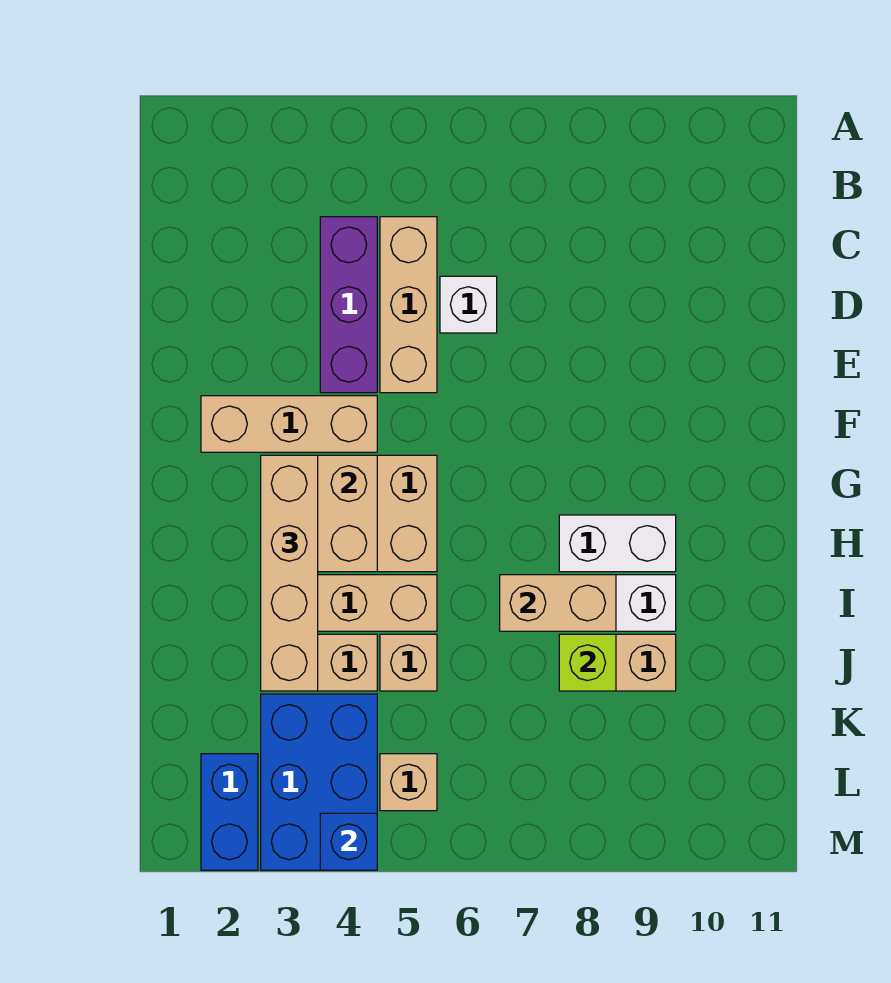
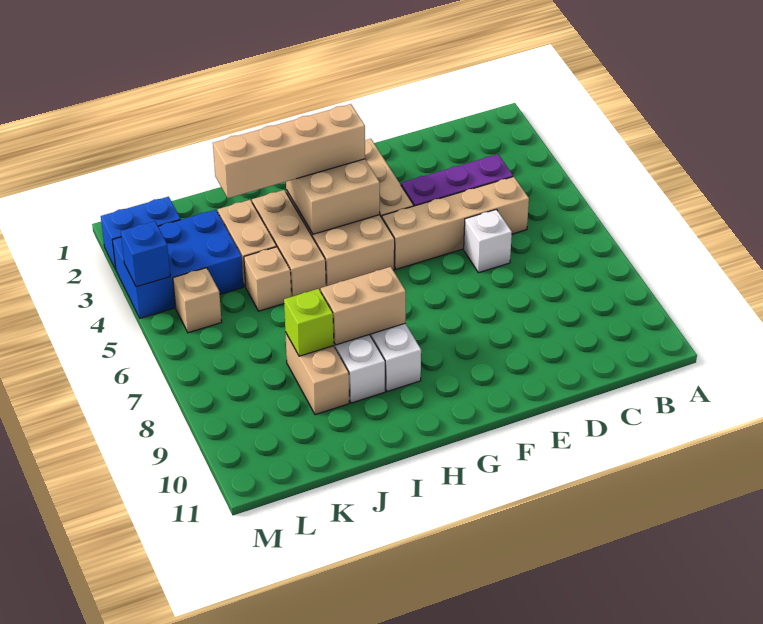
tan brick C5:E5 level 1 -> tan brick C5:F5 level 1
tan brick I7:I8 level 2 -> tan brick H8:I8 level 2

